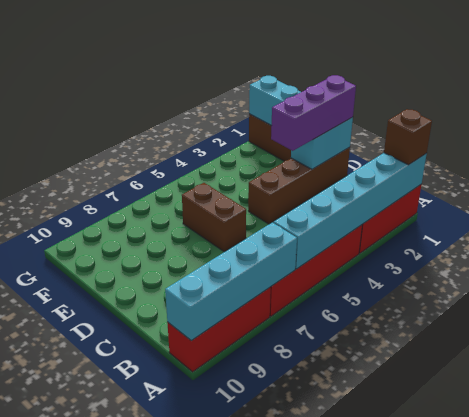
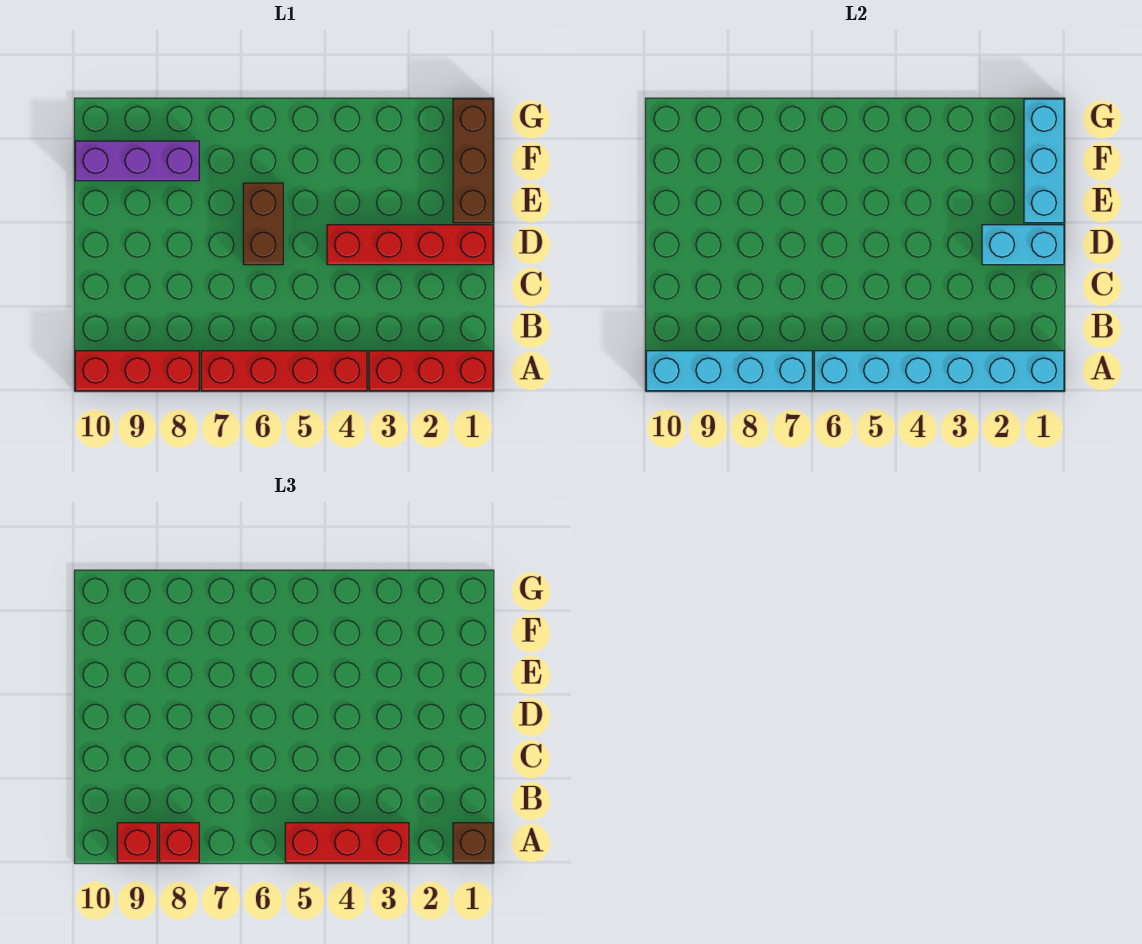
none -> red brick A3:A5 level 3
none -> red brick A8 level 3
none -> red brick A9 level 3
brown brick D1:D4 level 1 -> red brick D1:D4 level 1
purple brick D1:D3 level 3 -> purple brick F8:F10 level 1

